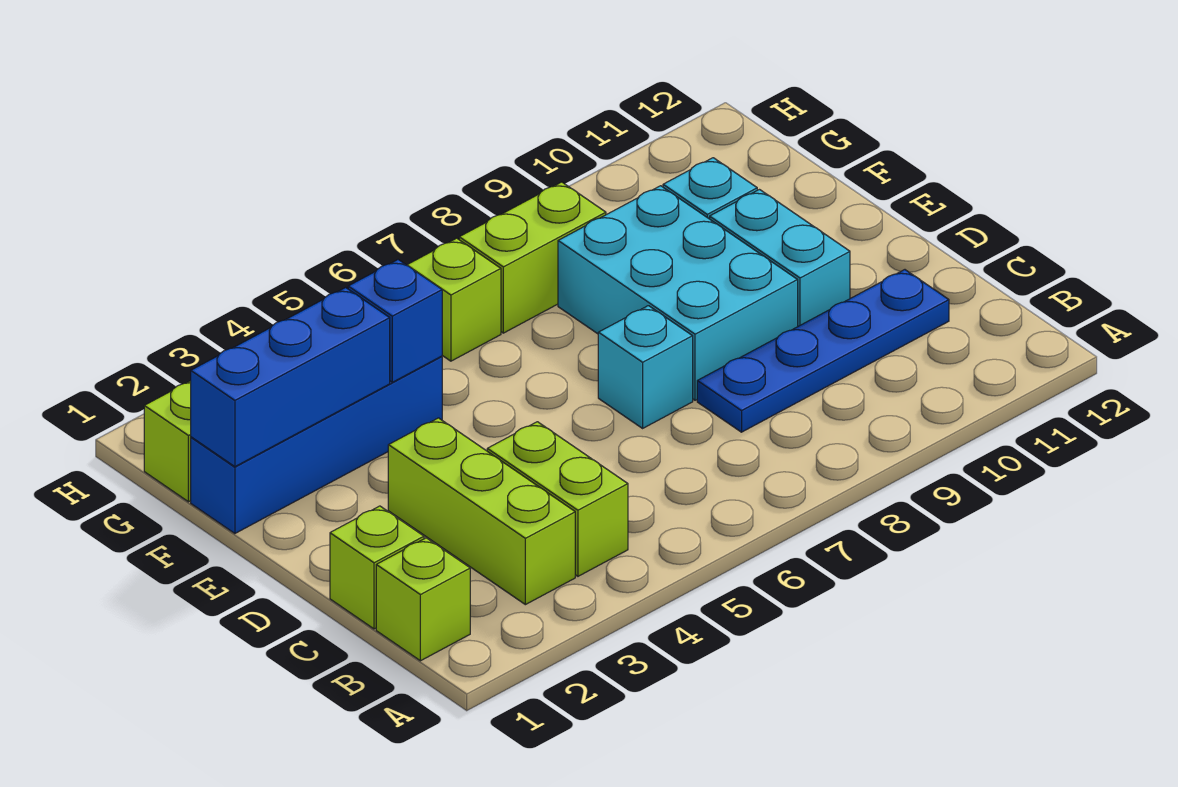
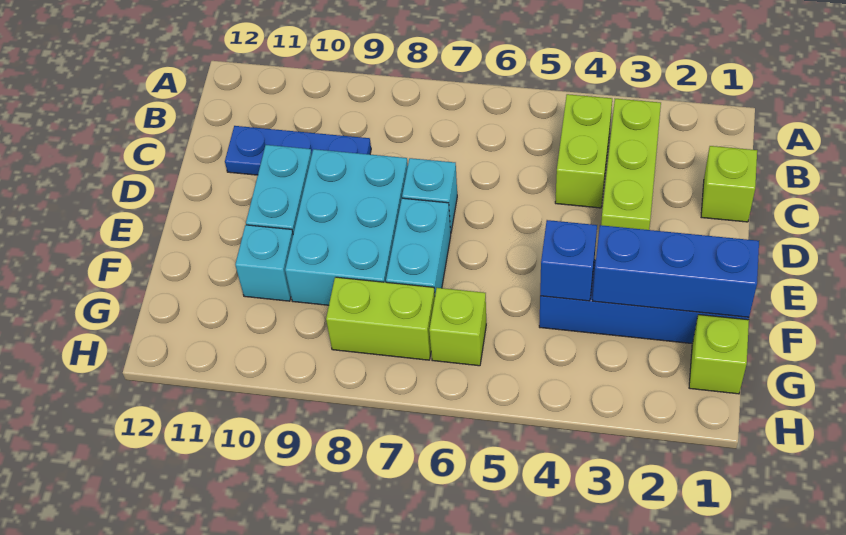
lime brick B1 level 1 -> none
blue plate C8:C11 level 1 -> blue plate C9:C11 level 1
none -> cyan brick E7:F7 level 1

